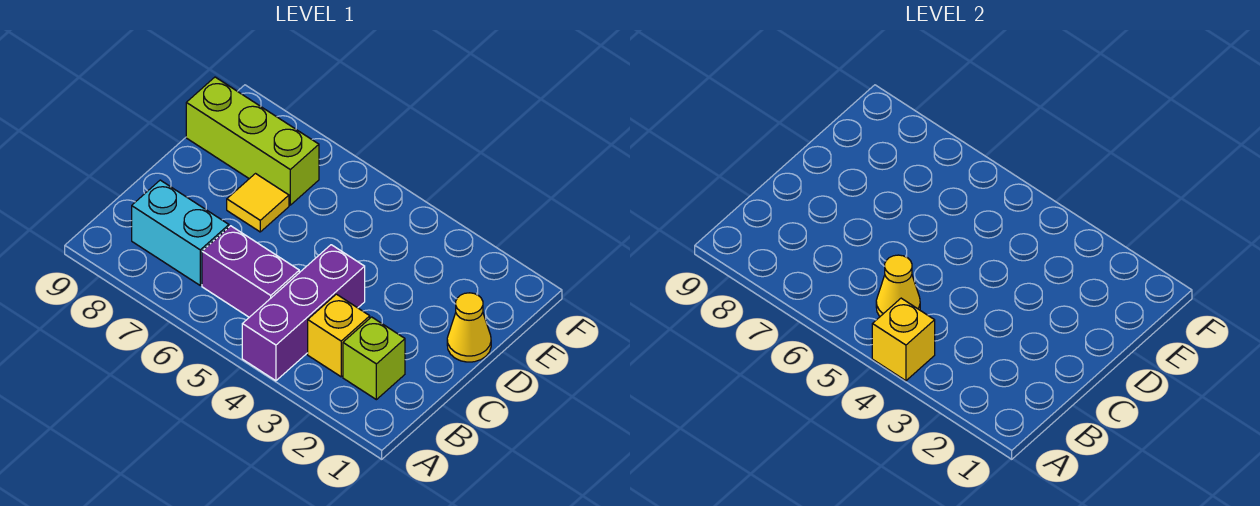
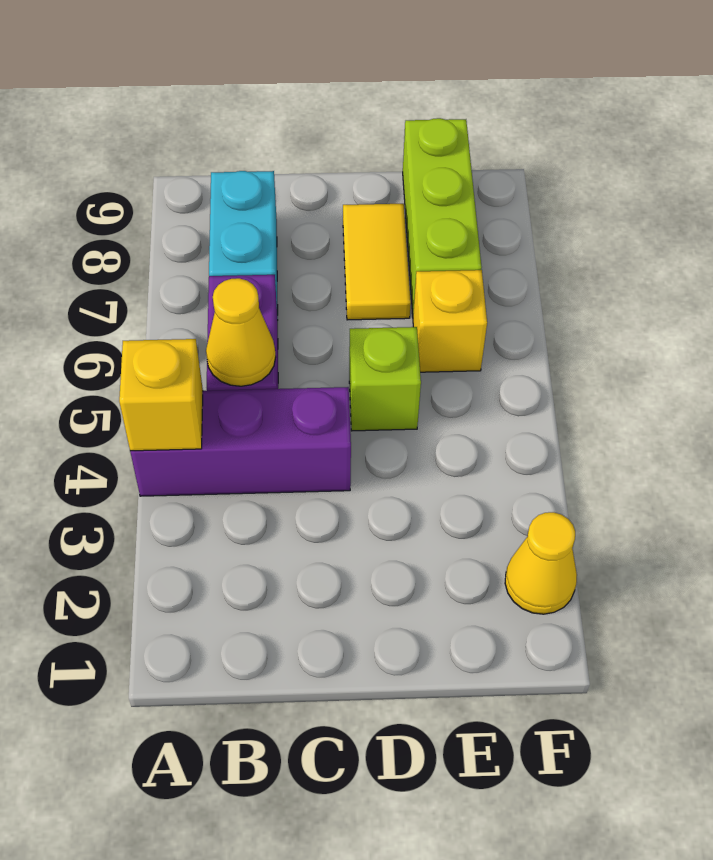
lime brick B2 level 1 -> lime brick D5 level 1
yellow brick B3 level 1 -> yellow brick E6 level 1
yellow cone D1 level 1 -> yellow cone F2 level 1
yellow tile D7 level 1 -> yellow tile D7:D8 level 1

